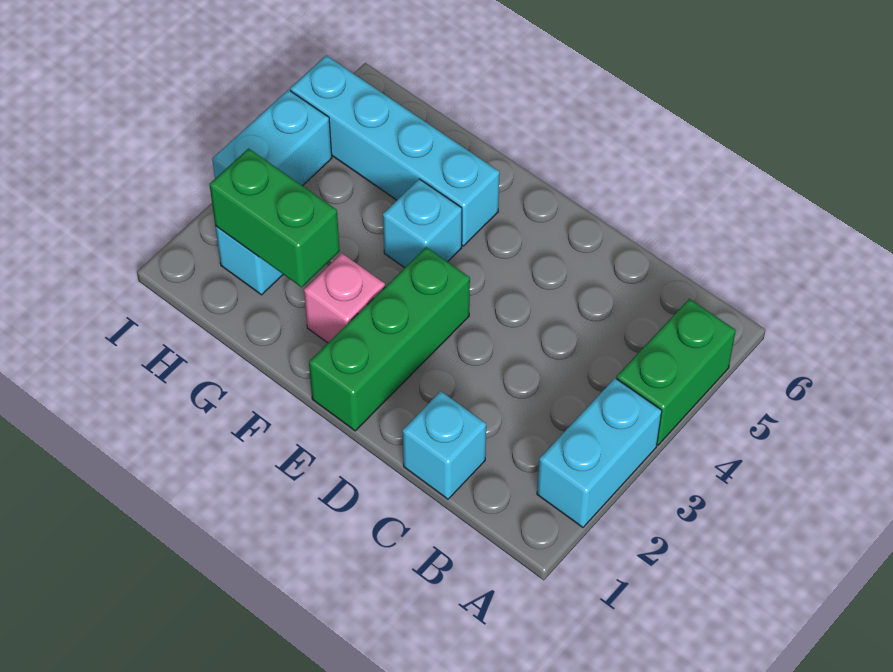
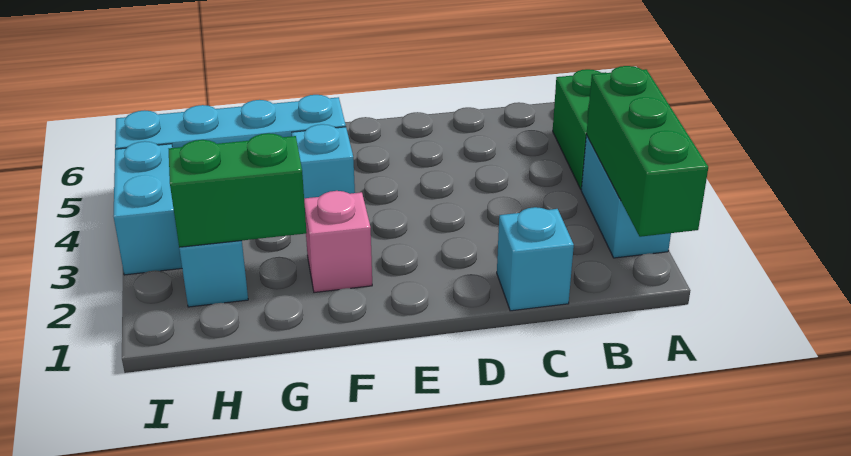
green brick E1:E3 level 1 -> green brick A1:A3 level 2

